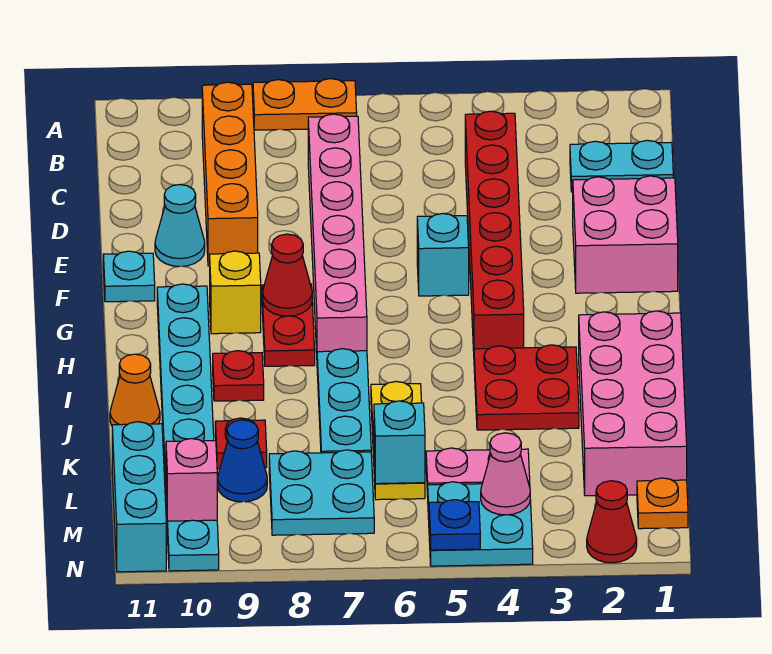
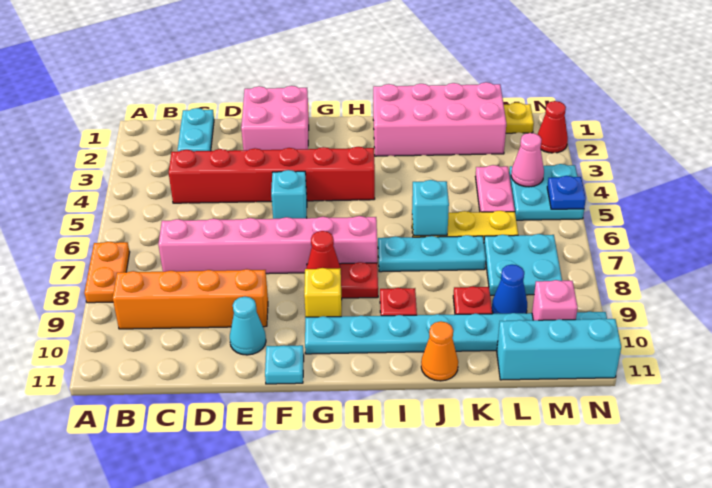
red plate I3:J4 level 1 -> none
cyan brick L6 level 2 -> cyan brick J6 level 2
orange plate M1 level 1 -> yellow plate M1 level 1

